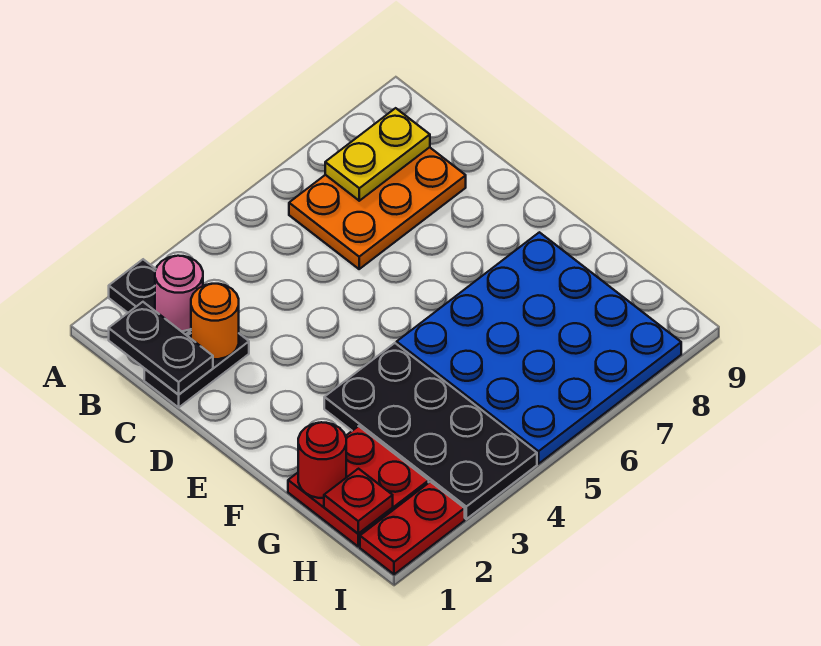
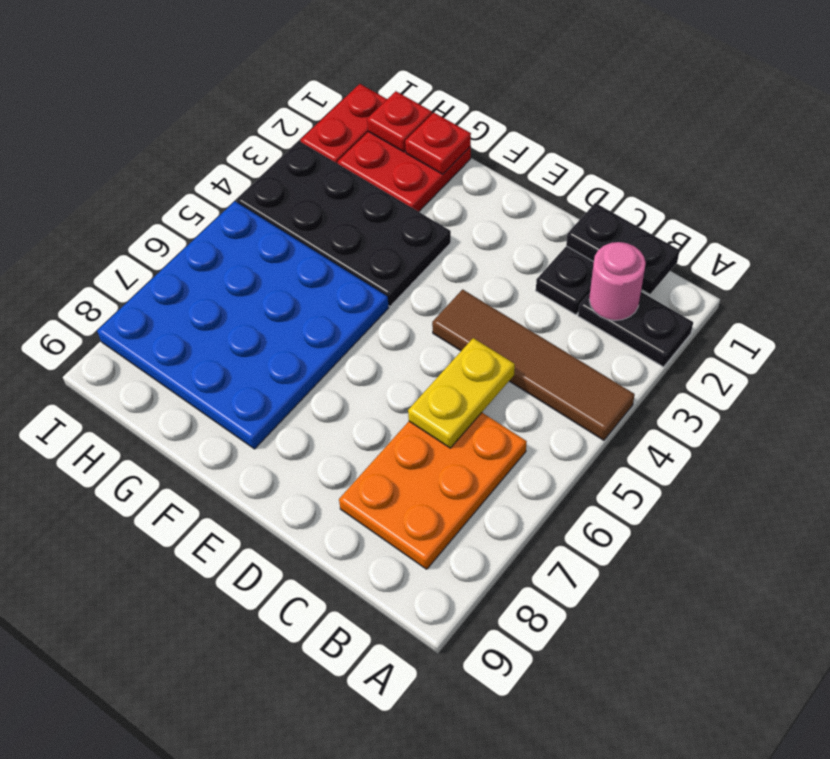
none -> brown tile A4:D4 level 1
yellow plate B7:B8 level 2 -> yellow plate C5:C6 level 2
orange round brick C2 level 2 -> none
red round brick G1 level 2 -> red plate G1 level 2

